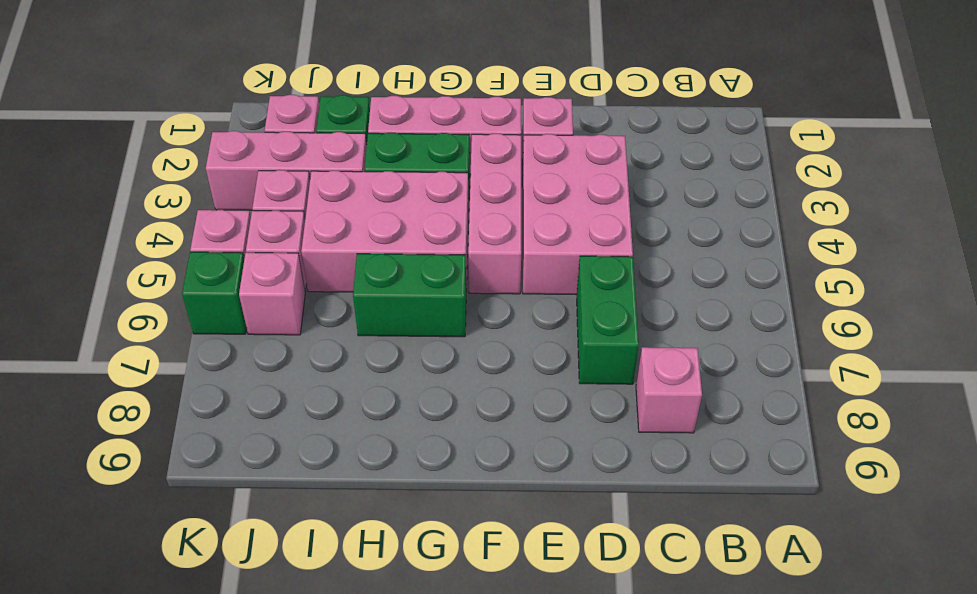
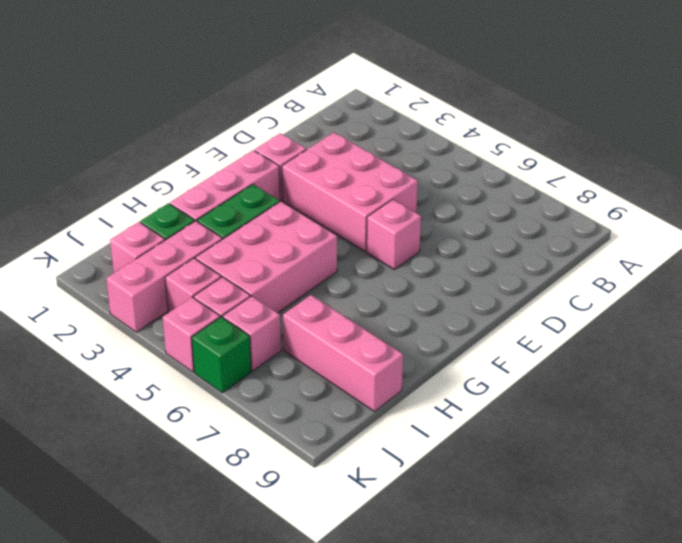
pink brick C8 level 1 -> pink brick E6 level 1
green brick D6:D7 level 1 -> none
pink brick F3:F5 level 1 -> pink brick I7:I9 level 1
green brick G6:H6 level 1 -> none

